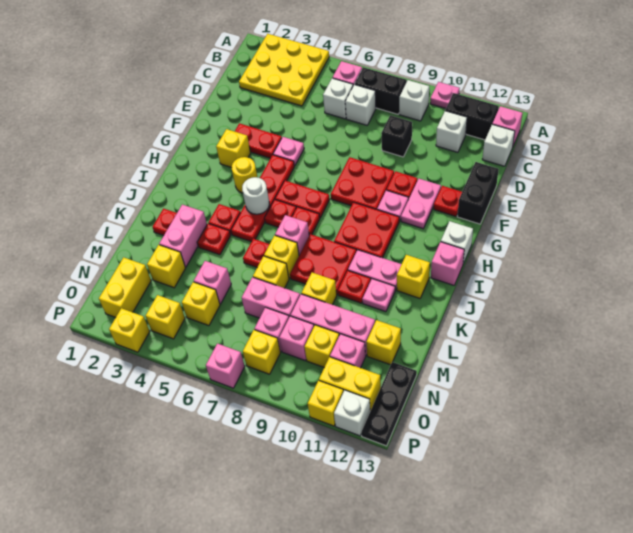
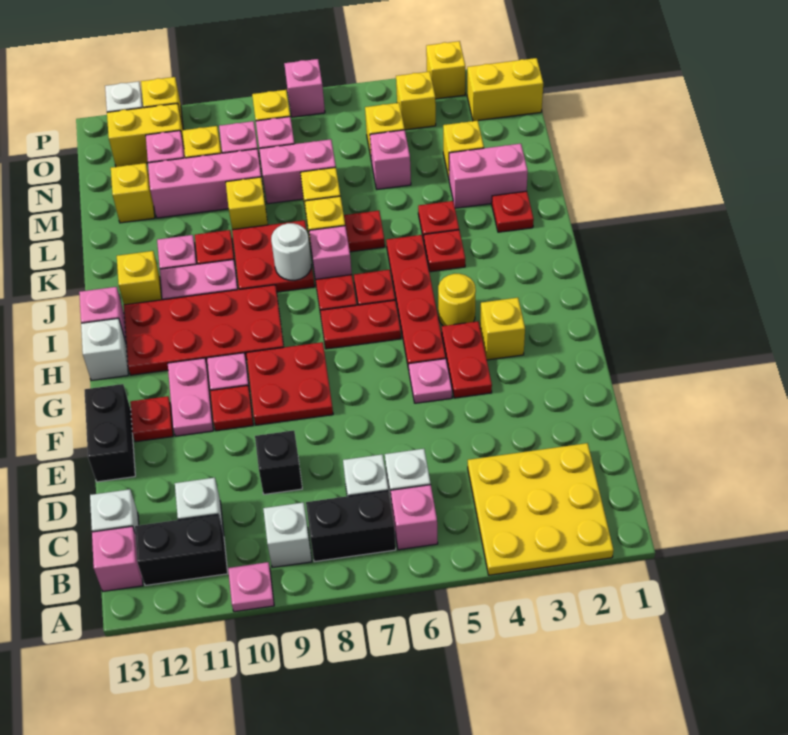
red plate F3:F4 level 1 -> red plate F4:G4 level 1
red plate H9:I10 level 1 -> red plate H9:I12 level 1
white round brick I5 level 2 -> white round brick J8 level 2
pink brick K3:L3 level 1 -> pink brick L2:L3 level 1
yellow brick N2:O2 level 1 -> yellow brick O1:O2 level 1
black plate N13:P13 level 1 -> none

